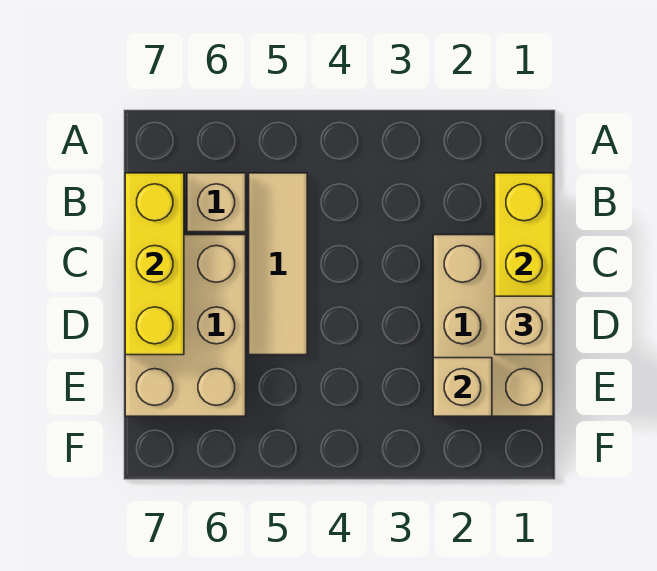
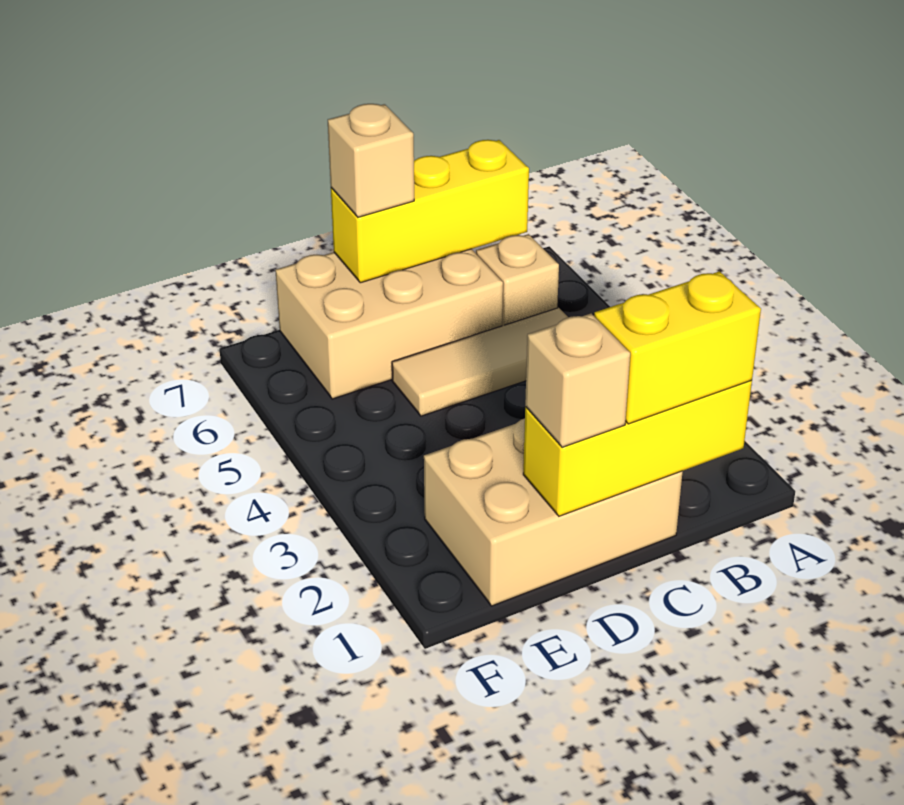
none -> yellow brick B1:C1 level 3
tan brick E2 level 2 -> tan brick D7 level 3

